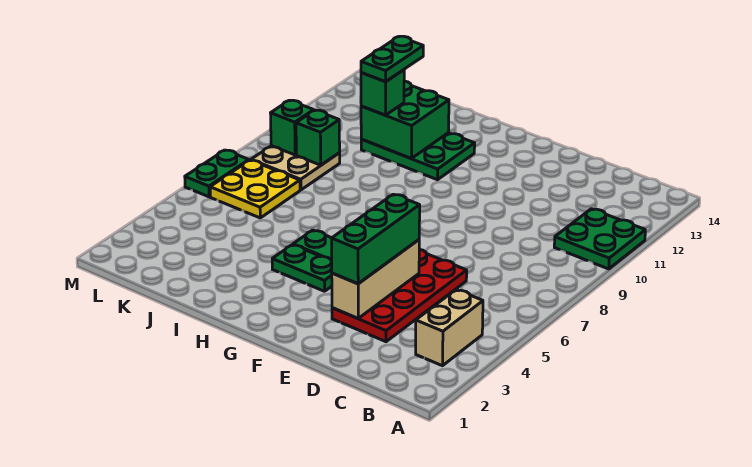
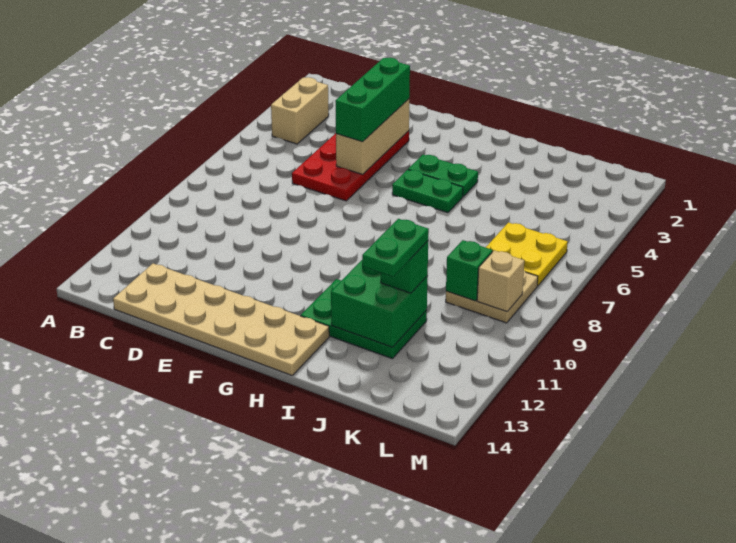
green plate A10:B11 level 1 -> none
none -> tan plate C13:H14 level 1
green brick L9 level 2 -> tan brick L9 level 2
green plate M6:M7 level 1 -> none

